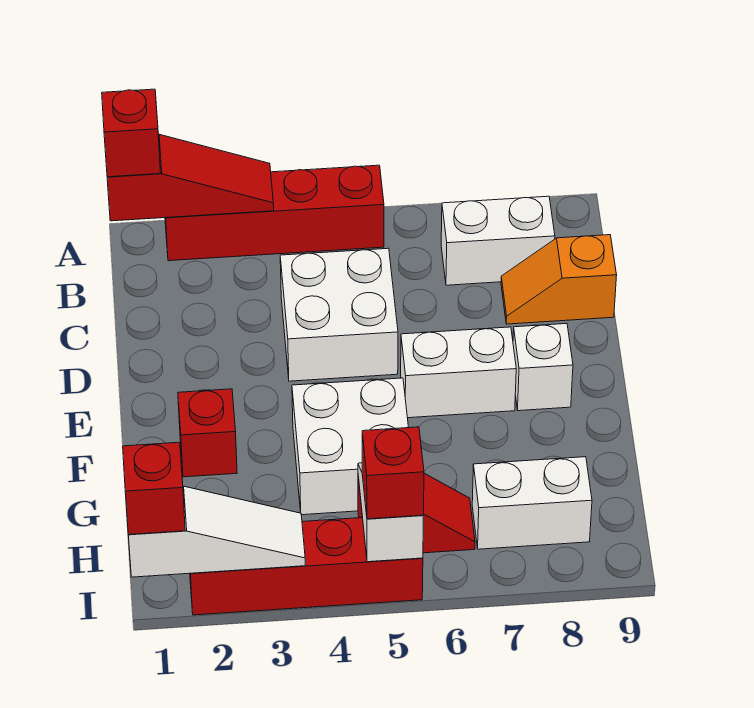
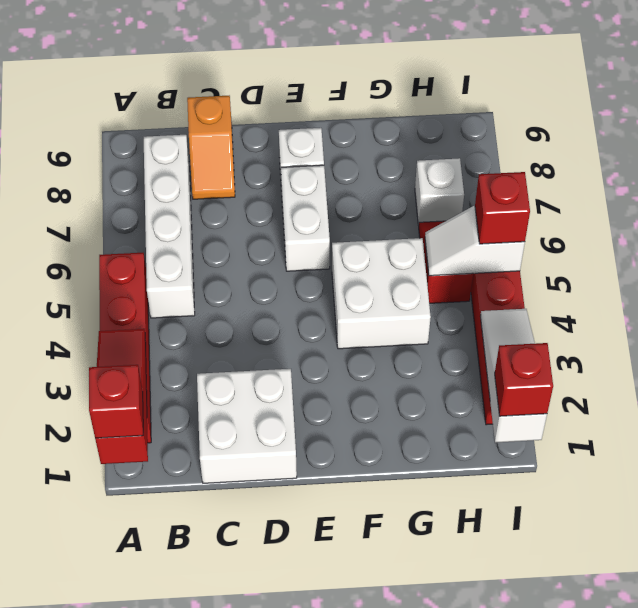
white brick B7:B8 level 1 -> white brick B5:B8 level 1
white brick C4:D5 level 1 -> white brick C1:D2 level 1
red brick F2 level 1 -> none
white brick H7:H8 level 1 -> white brick H7 level 1

